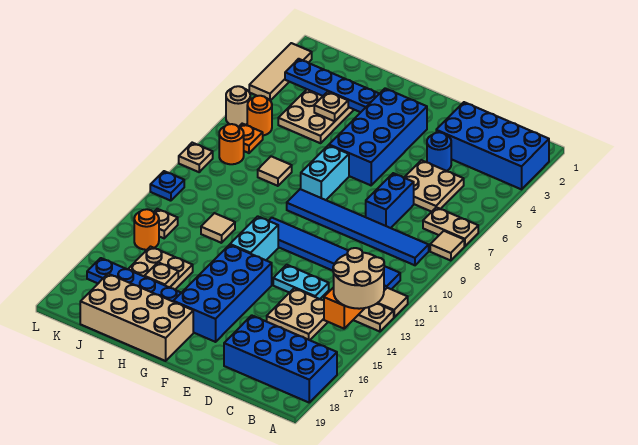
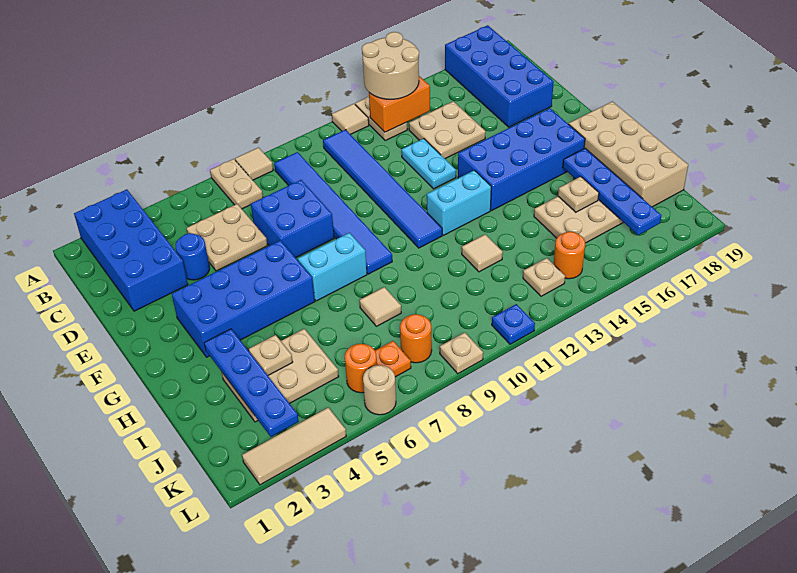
blue brick D7:D8 level 1 -> blue brick D7:E8 level 1

